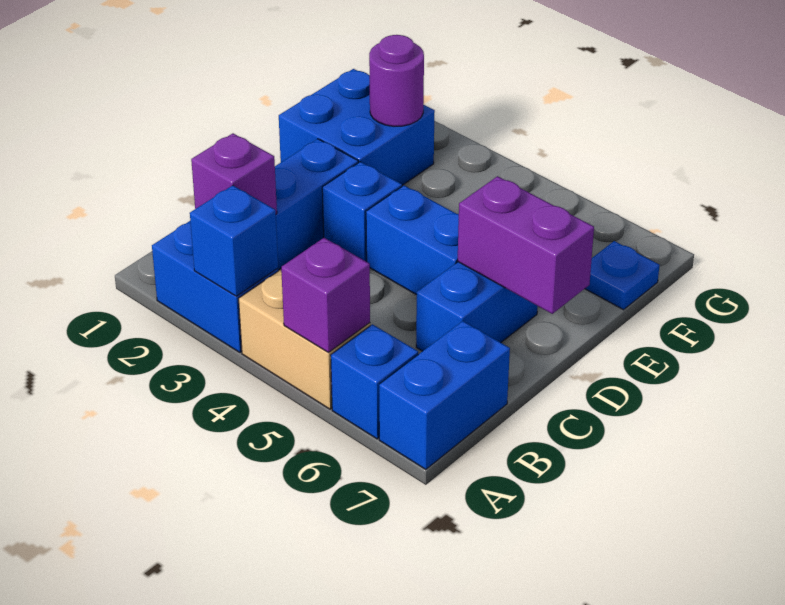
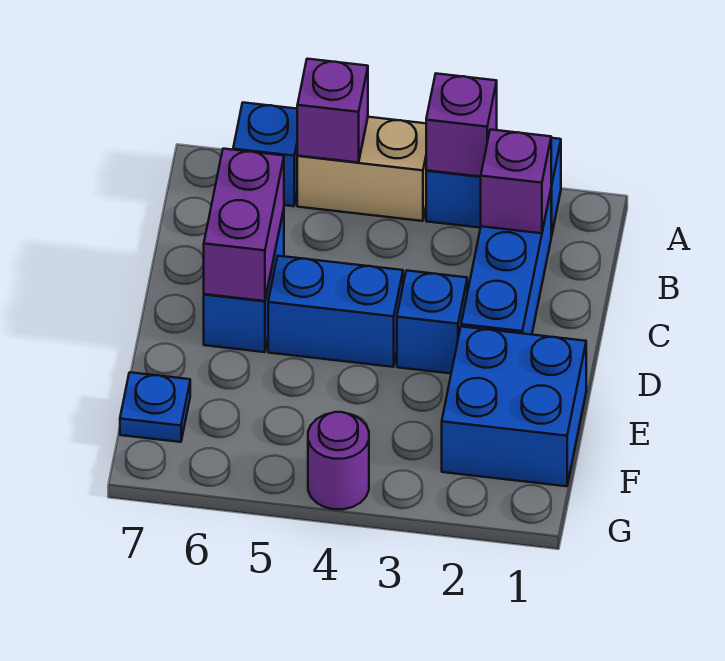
blue brick A3 level 2 -> purple brick A3 level 2
blue brick A7:B7 level 1 -> none
purple brick D6:D7 level 2 -> purple brick C6:D6 level 2
purple round brick F2 level 2 -> purple round brick G4 level 1

